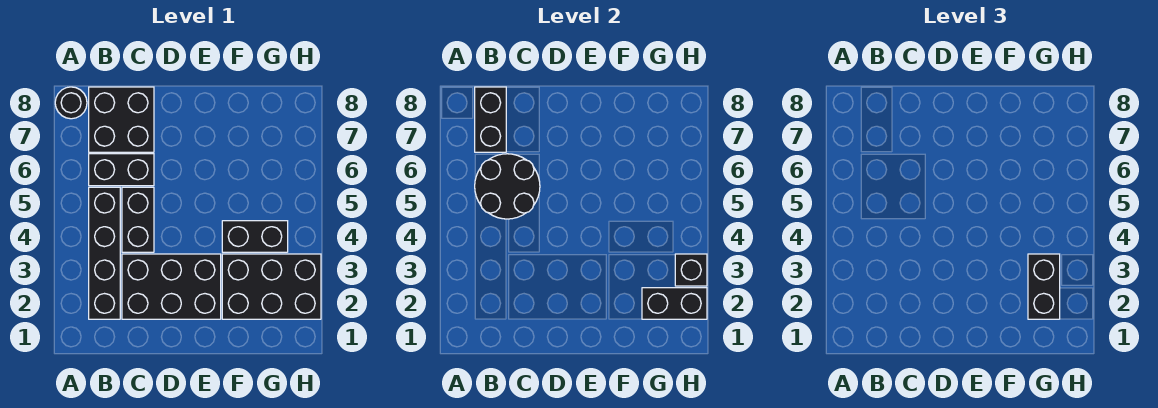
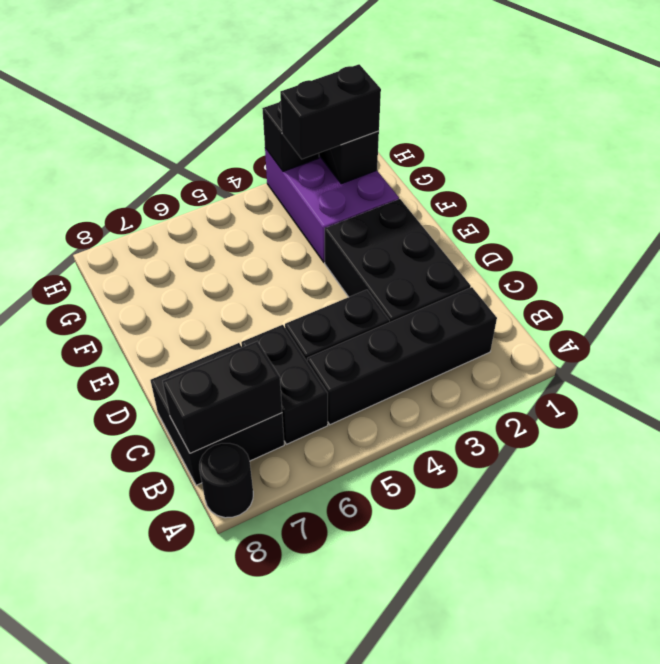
black round brick B5:C6 level 2 -> none
black brick F2:H3 level 1 -> purple brick F2:H3 level 1
black brick F4:G4 level 1 -> none

